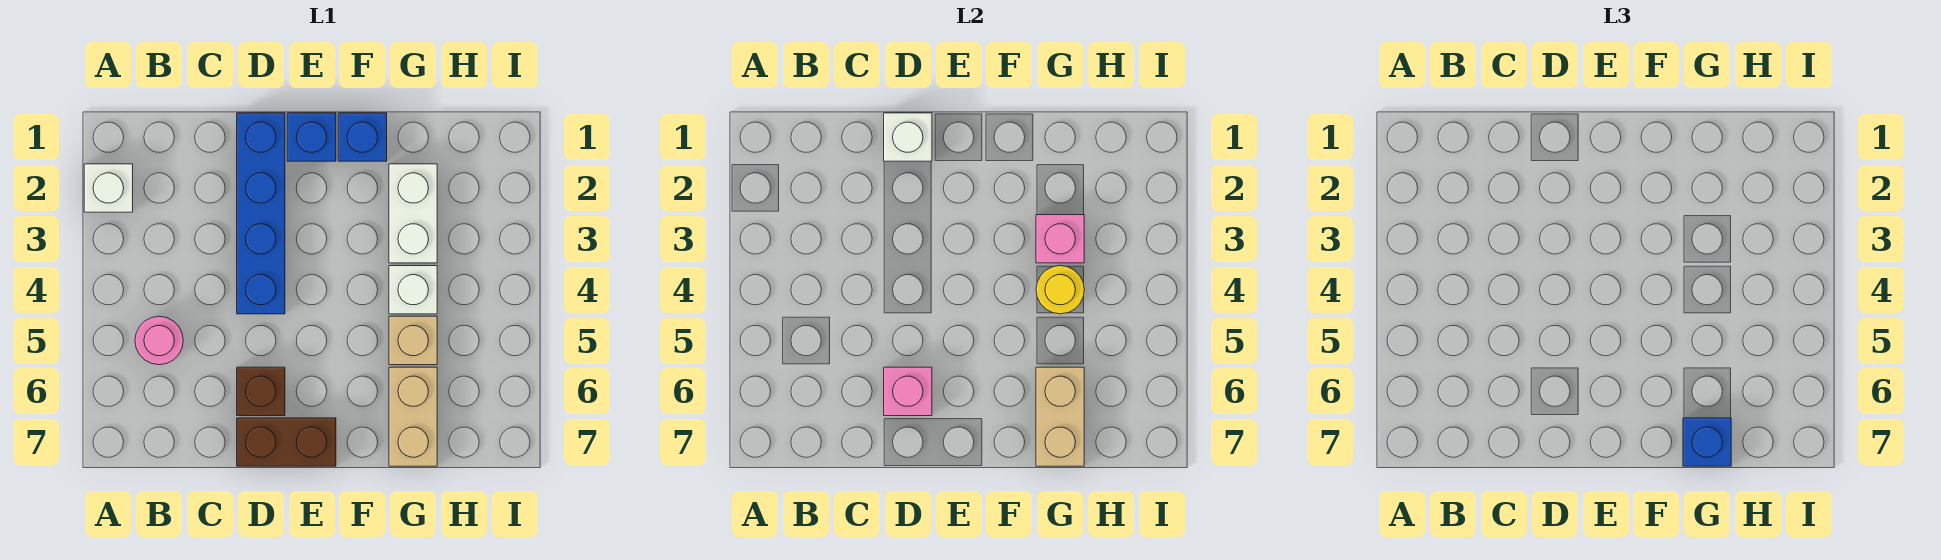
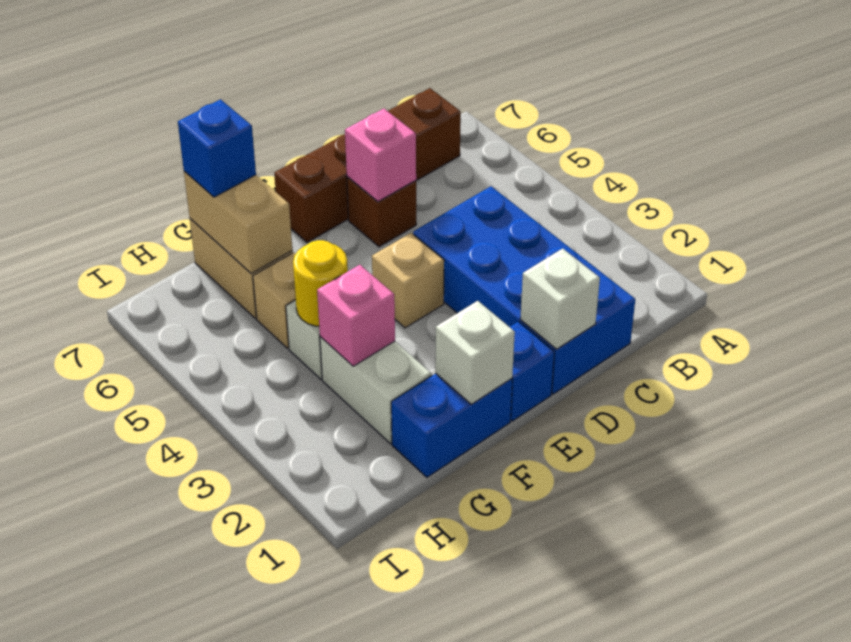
white brick A2 level 1 -> white brick F1 level 2
pink round brick B5 level 1 -> none
blue brick D1:D4 level 1 -> blue brick C1:D4 level 1
brown brick D7:E7 level 1 -> brown brick B7:E7 level 1
none -> tan brick E4 level 1
blue brick F1 level 1 -> blue brick F1:G1 level 1

